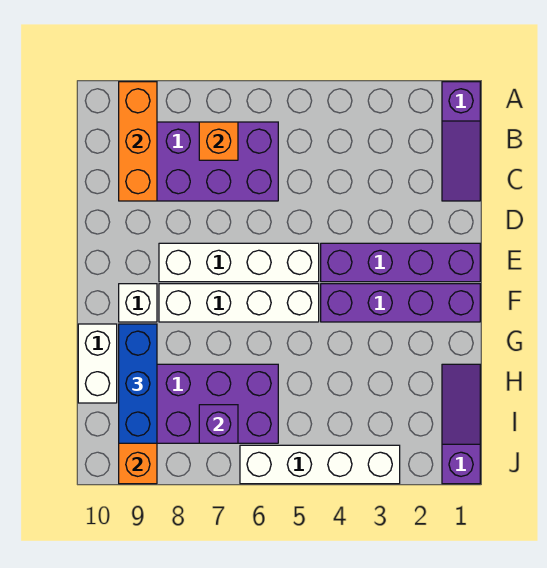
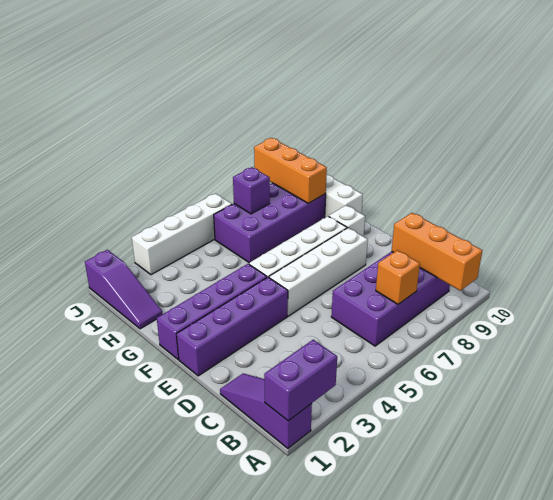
none -> purple brick A1:A2 level 2
blue brick G9:I9 level 3 -> none

